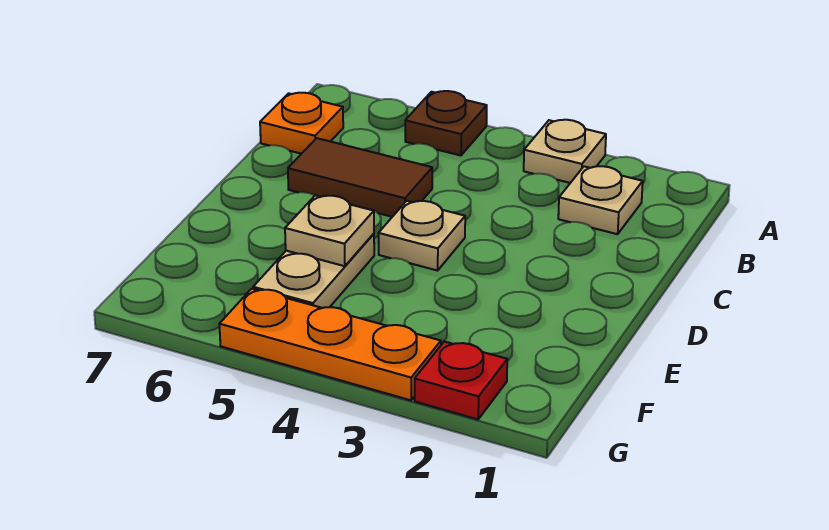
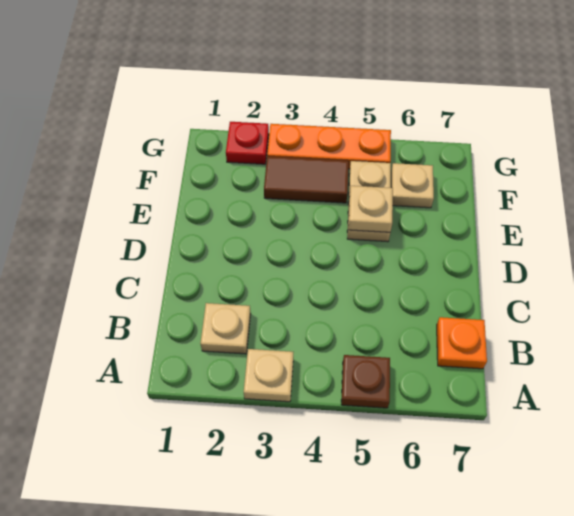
brown tile C5:C6 level 1 -> brown tile F3:F4 level 1
tan plate D4 level 1 -> tan plate F6 level 1

